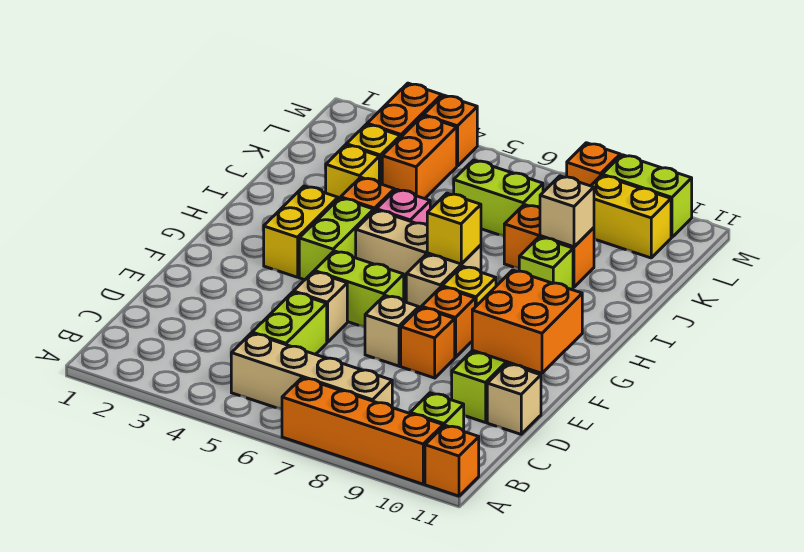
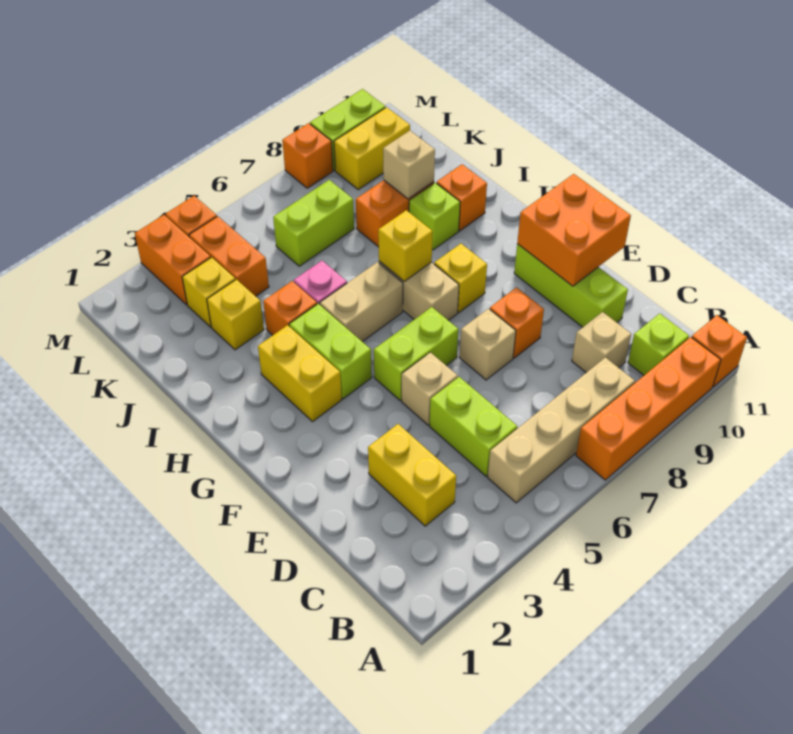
none -> yellow brick C3:D3 level 1
tan brick D11 level 1 -> tan brick C9 level 1
orange brick F8 level 1 -> orange brick I10 level 1

